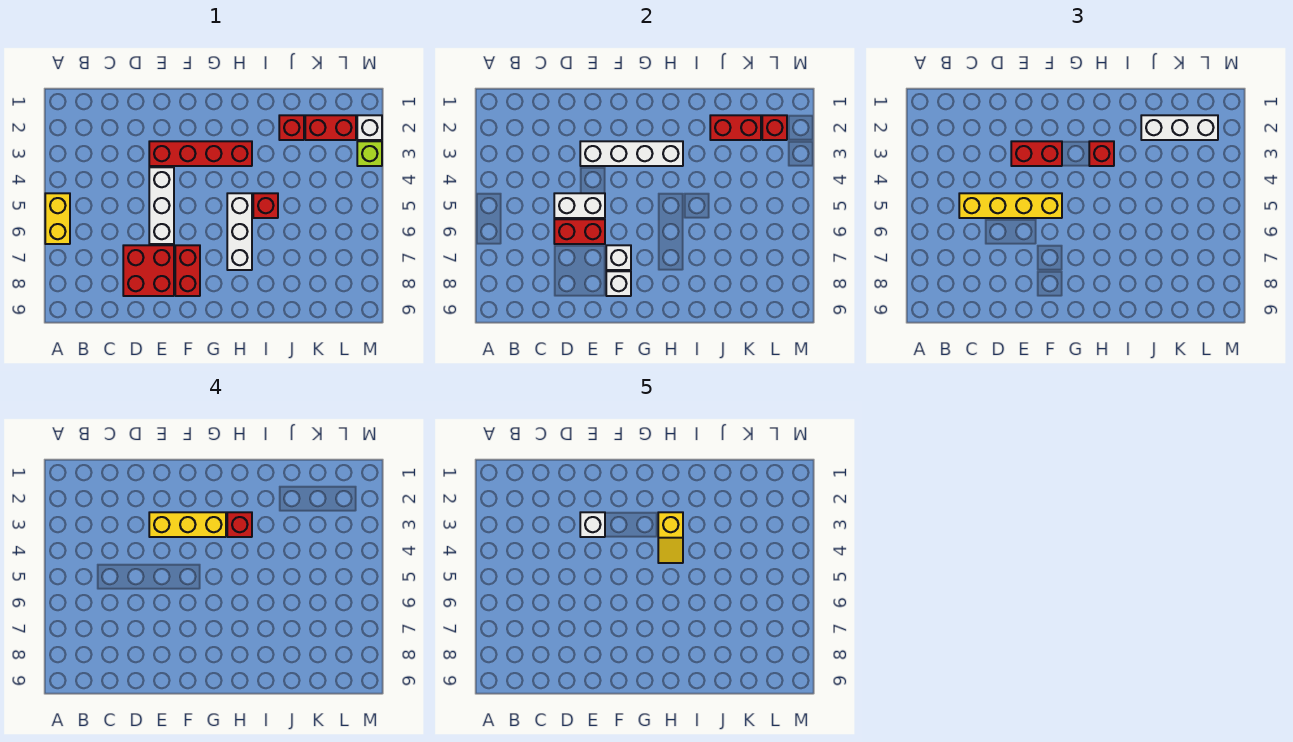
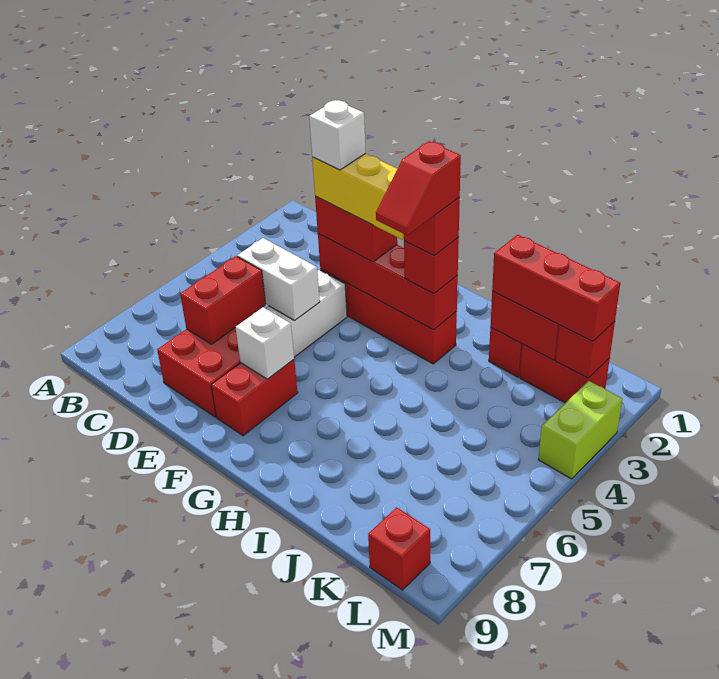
yellow brick A5:A6 level 1 -> none
yellow brick C5:F5 level 3 -> none
red brick D6:E6 level 2 -> red brick D6:D7 level 2
white brick E3:H3 level 2 -> red brick E3:H3 level 2
white brick F8 level 2 -> none
yellow slope H3:H4 level 5 top 3 -> red slope H3:H4 level 5 top 3
white brick H5:H7 level 1 -> none
red brick I5 level 1 -> red brick L9 level 1
white brick J2:L2 level 3 -> red brick J2:L2 level 3
white brick M2 level 1 -> none
lime brick M3 level 1 -> lime brick M3:M4 level 1

